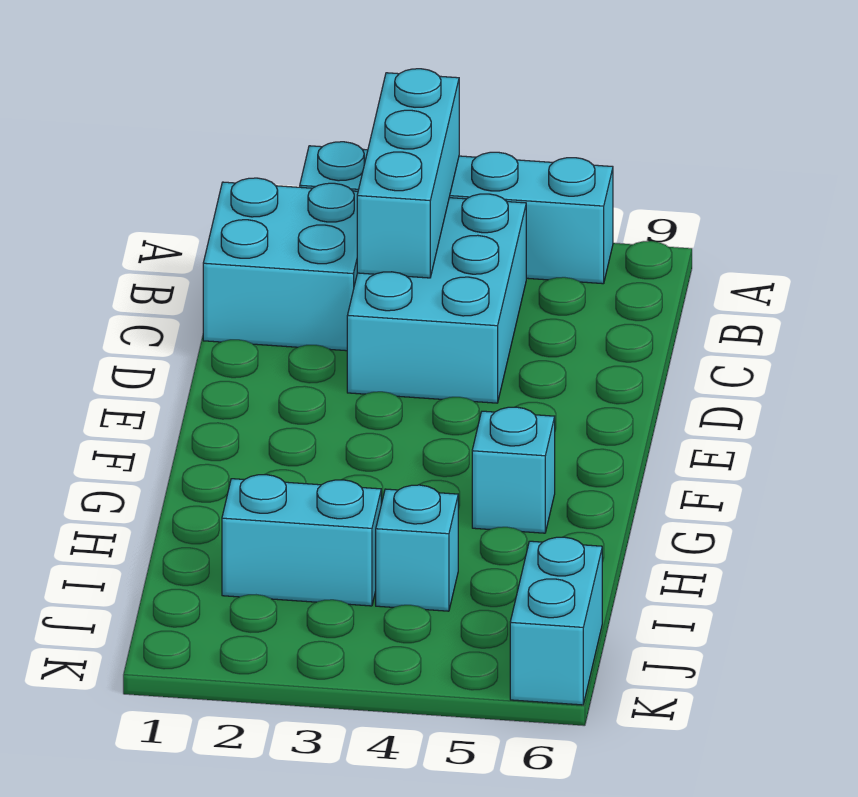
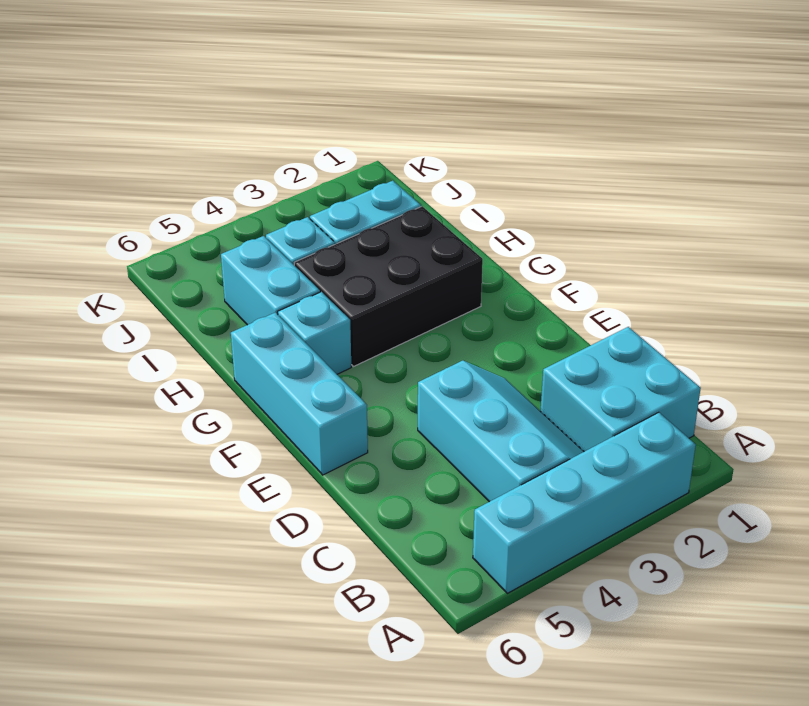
cyan brick A3:C3 level 2 -> cyan brick E6:G6 level 1
cyan brick B3:D4 level 1 -> cyan slope B3:D4 level 1 top 4
none -> black brick G2:H4 level 1
cyan brick J6:K6 level 1 -> cyan brick H5:I5 level 1

